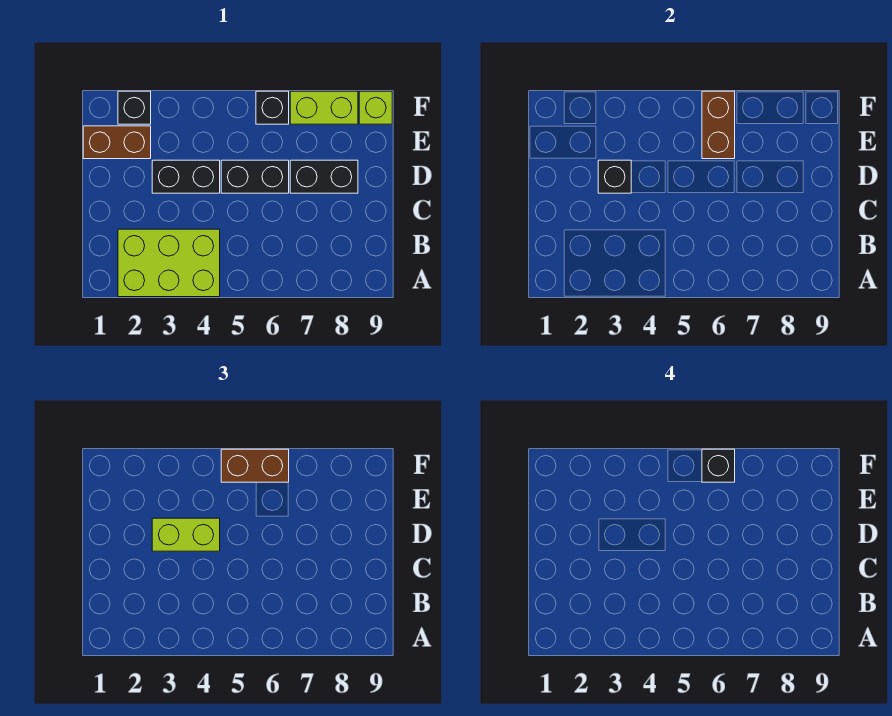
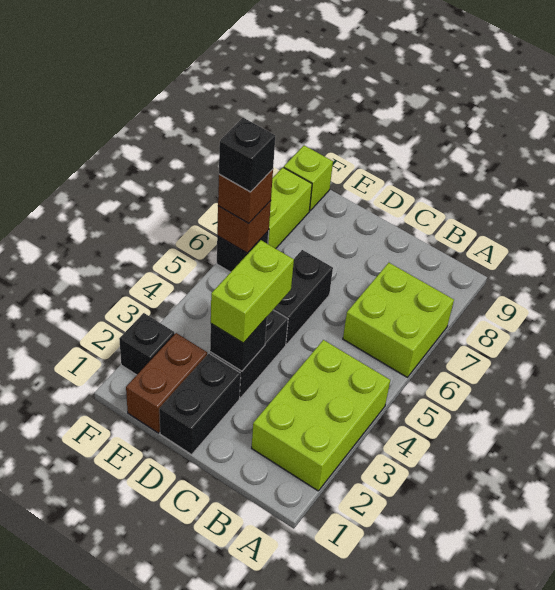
none -> lime brick A6:B7 level 1
black brick D7:D8 level 1 -> black brick D1:D2 level 1
brown brick E6:F6 level 2 -> brown brick F6 level 2
brown brick F5:F6 level 3 -> brown brick F6 level 3

